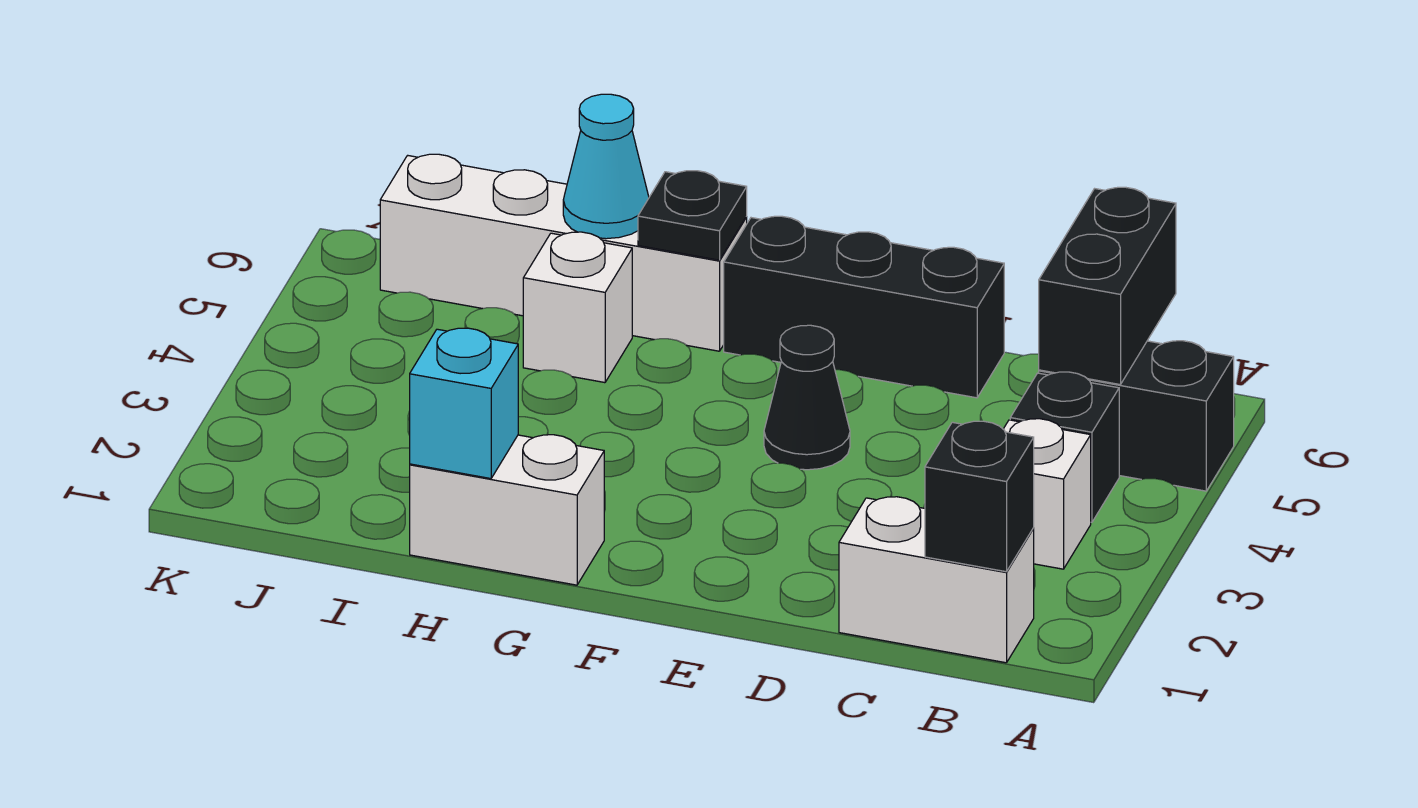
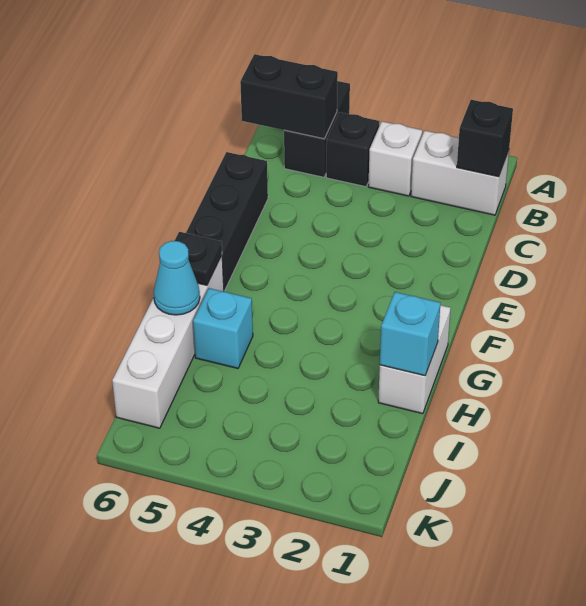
white brick B1:C1 level 1 -> white brick B1:B2 level 1
black cone E4 level 1 -> none
white brick H5 level 1 -> cyan brick H5 level 1

